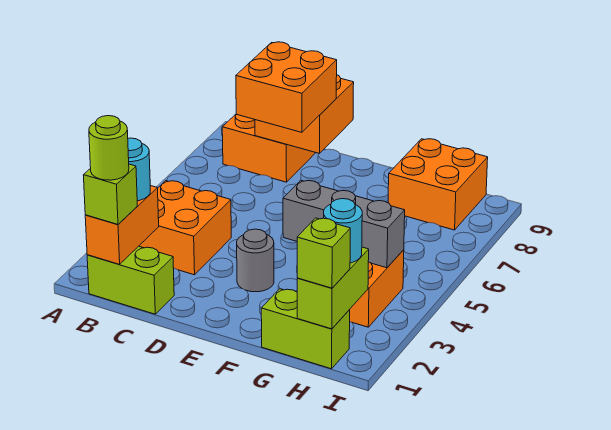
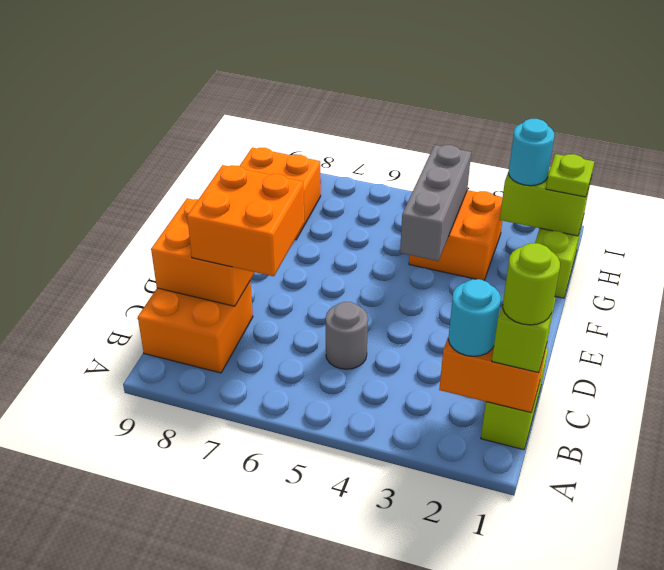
orange brick B3:C4 level 1 -> none
grey round brick E3 level 1 -> grey round brick C5 level 1
lime brick H1 level 3 -> lime plate H1 level 3

